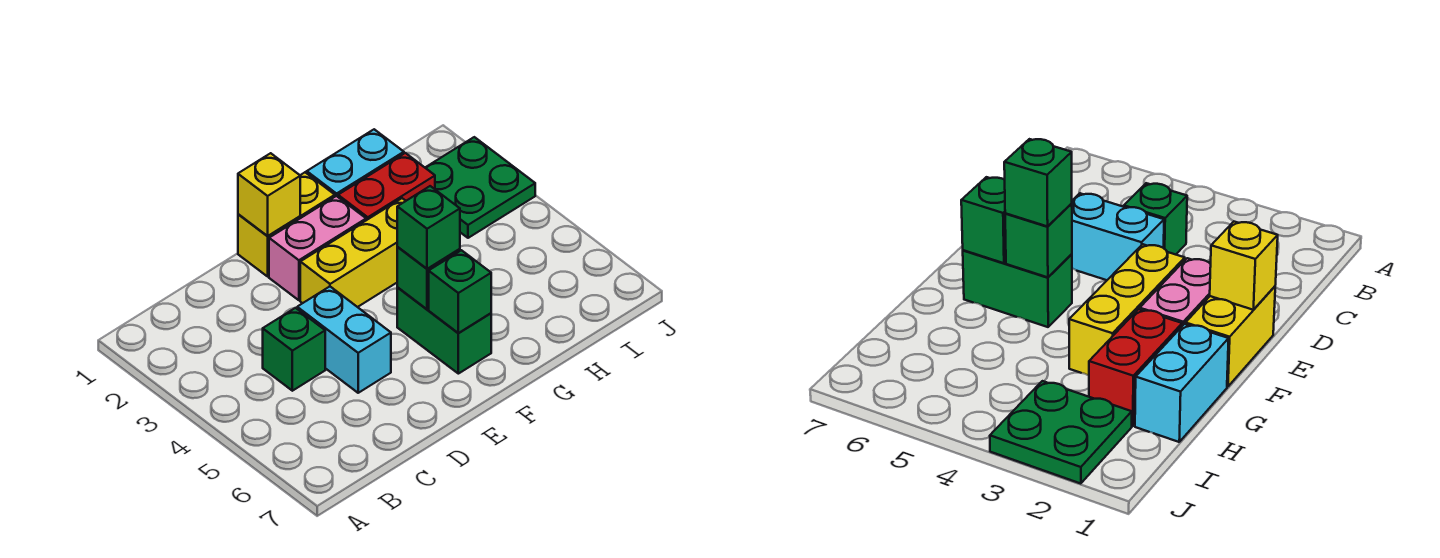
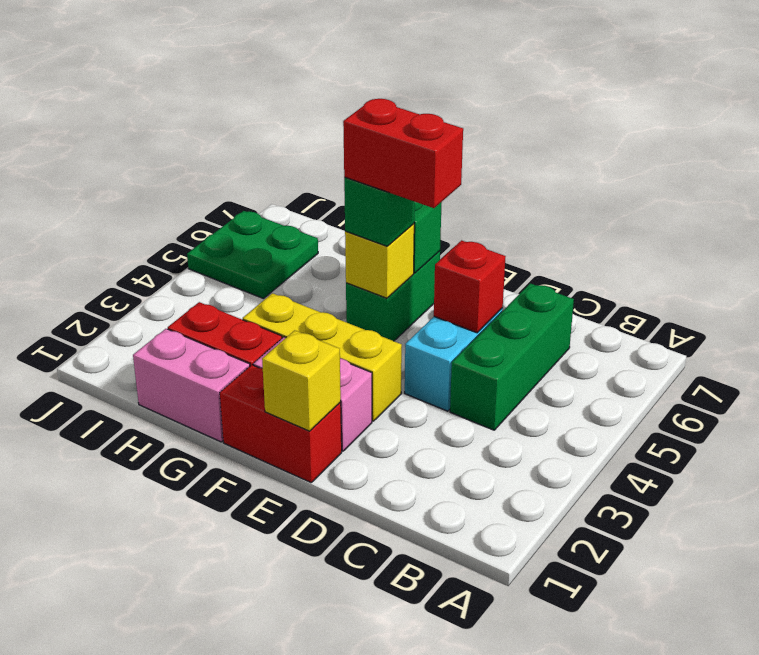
green brick C4 level 1 -> green brick C4:C6 level 1
none -> red brick D5 level 2
yellow brick E1:F1 level 1 -> red brick E1:F1 level 1
none -> red brick E5:F5 level 4
green brick F5 level 2 -> yellow brick F5 level 2
cyan brick G1:H1 level 1 -> pink brick G1:H1 level 1
green plate I2:J3 level 1 -> green plate I5:J6 level 1

